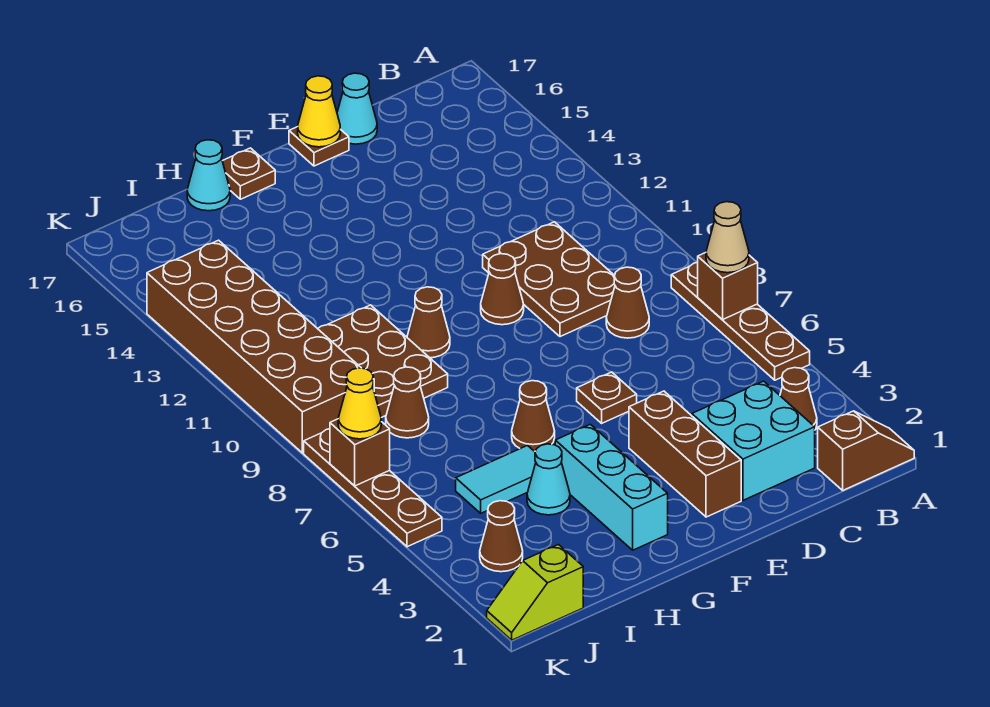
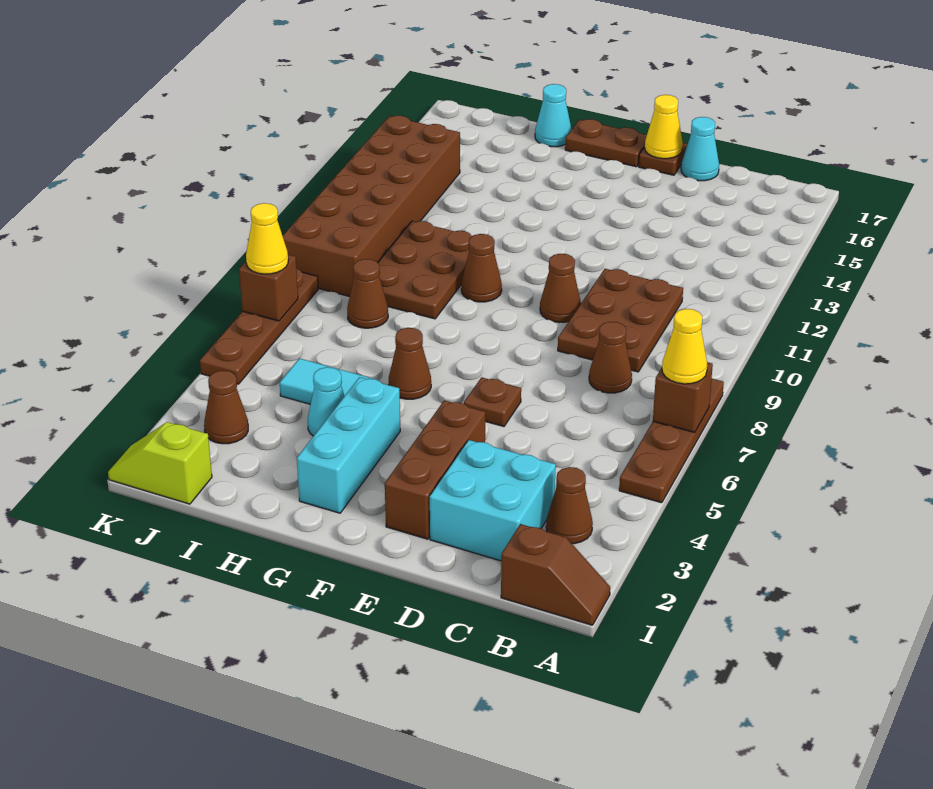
tan cone A7 level 3 -> yellow cone A7 level 3
brown plate G17 level 1 -> brown plate F17:G17 level 1

